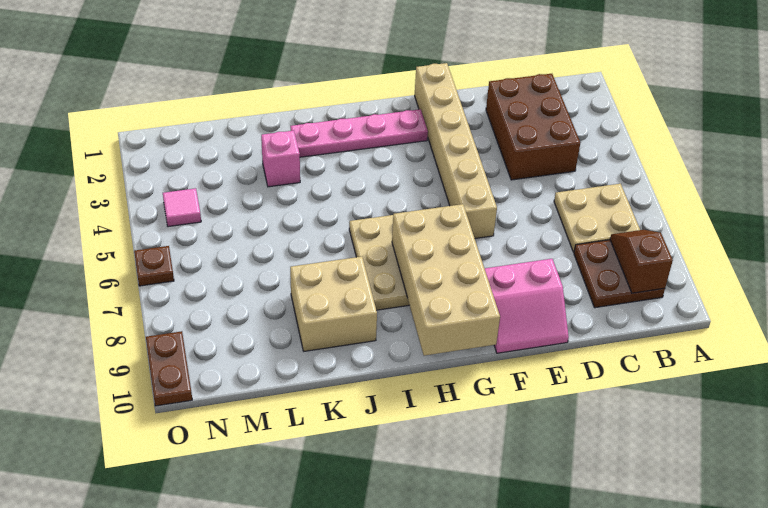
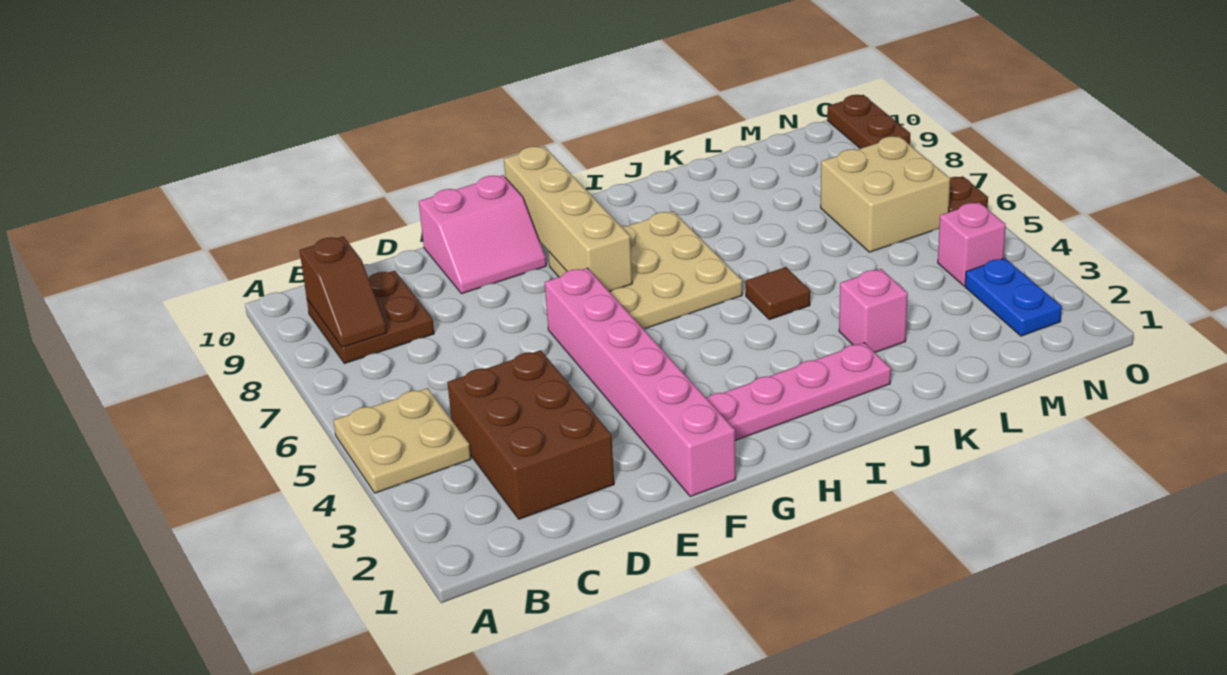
tan plate B6:C7 level 1 -> tan plate A4:B5 level 1
pink slope E9:F10 level 1 top 9 -> pink slope E9:F10 level 1 top 10
tan brick F1:F6 level 1 -> pink brick F1:F6 level 1
tan brick G7:H10 level 2 -> tan brick G7:G10 level 2
none -> brown tile J5 level 1
tan brick J8:K9 level 1 -> tan brick M6:N7 level 1
none -> blue plate N2:N3 level 1
pink tile N4 level 1 -> pink brick N4 level 1

